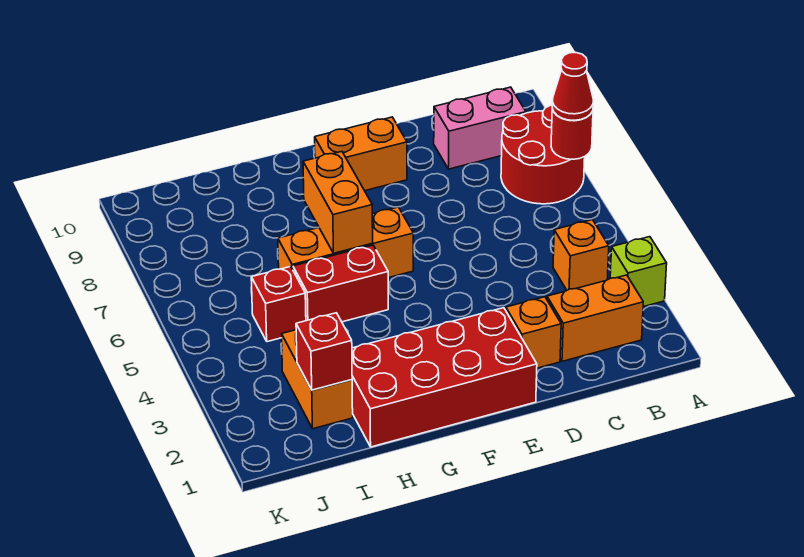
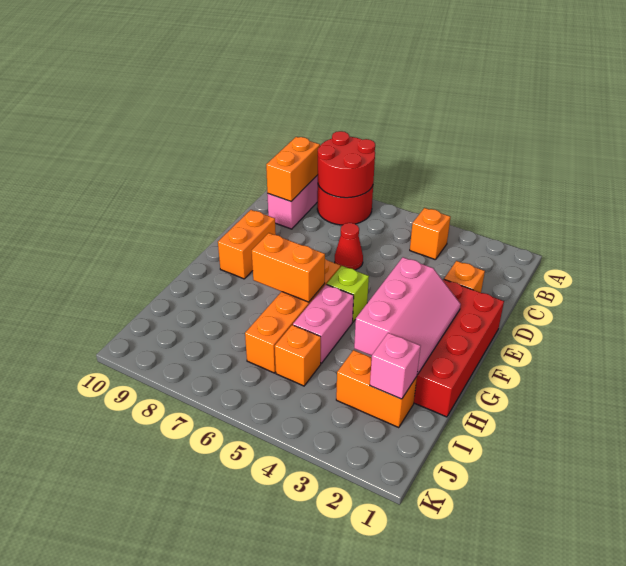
lime brick A3 level 1 -> lime brick F5 level 1
red round brick A7 level 2 -> red round brick A7:B8 level 2
red cone A7 level 3 -> red cone D6 level 1
orange brick B2:C2 level 1 -> orange brick B9:C9 level 2
none -> pink slope F2:H3 level 2 top 3
orange brick F6:H6 level 1 -> orange brick F6:I6 level 1
red brick G5:H5 level 1 -> pink brick G5:H5 level 1
red brick I2 level 2 -> pink brick I2 level 2
red brick I5 level 1 -> orange brick I5 level 1

